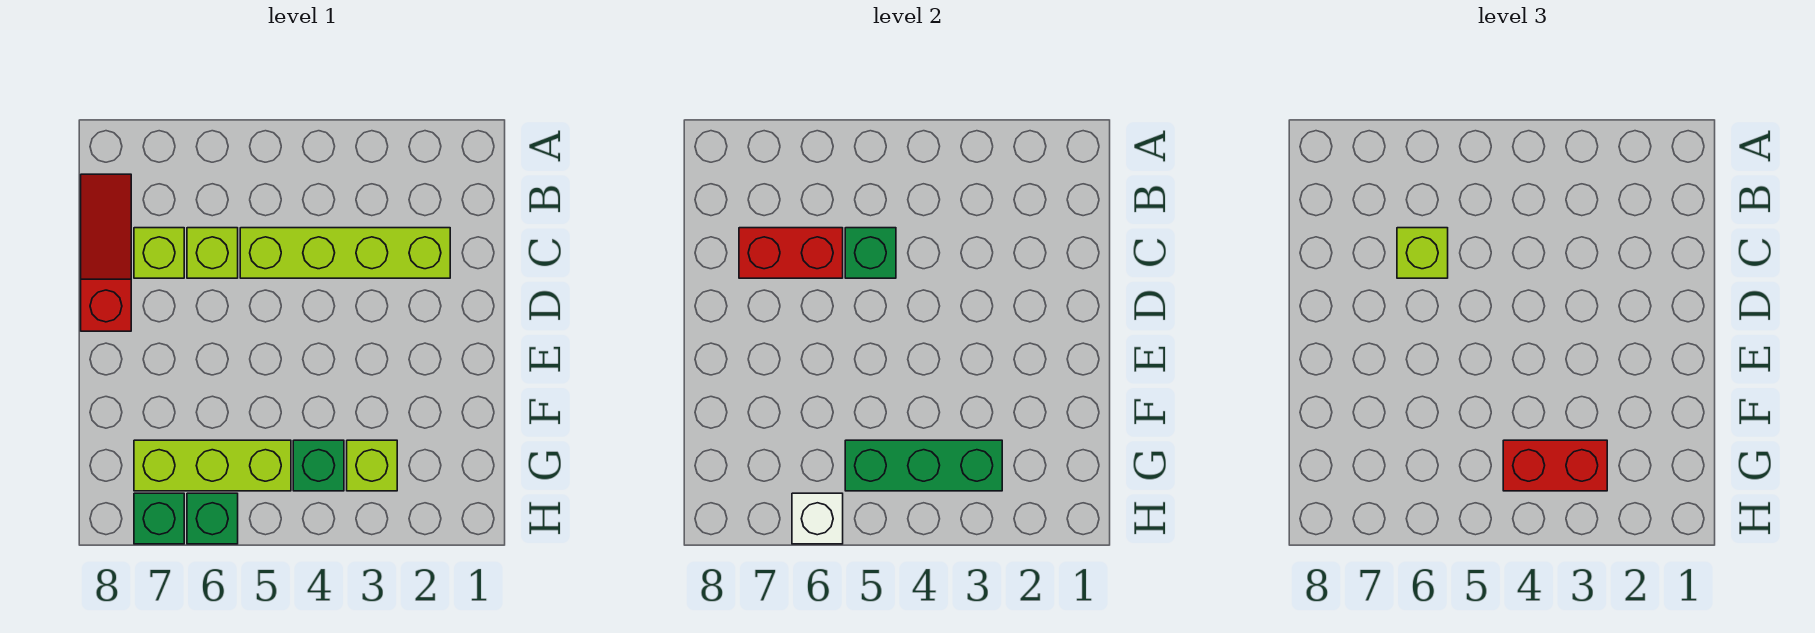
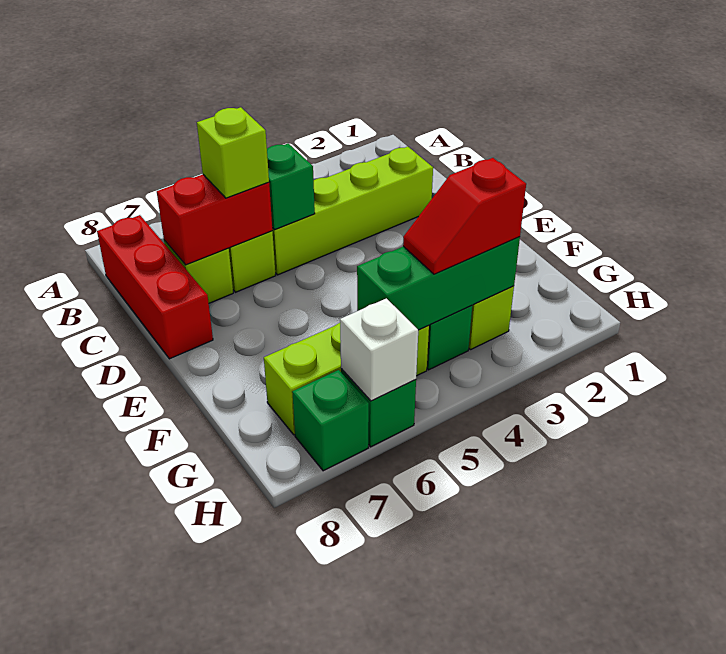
red slope B8:D8 level 1 top D -> red brick B8:D8 level 1
red brick G3:G4 level 3 -> red slope G3:G4 level 3 top 3

